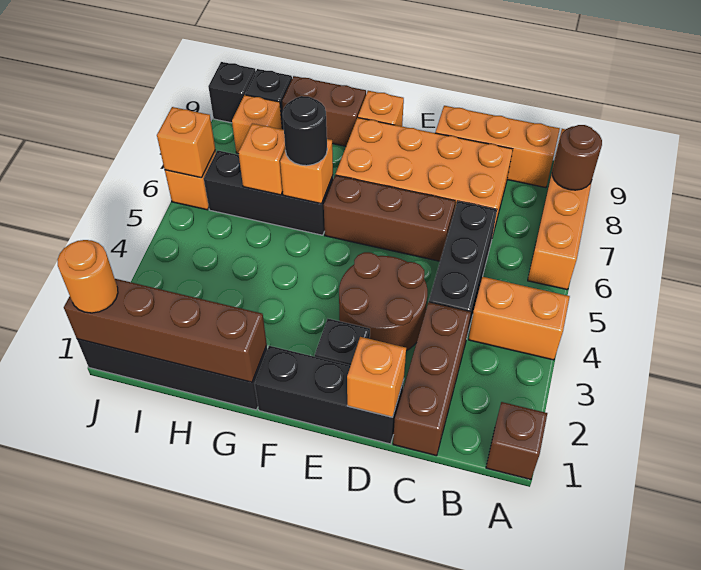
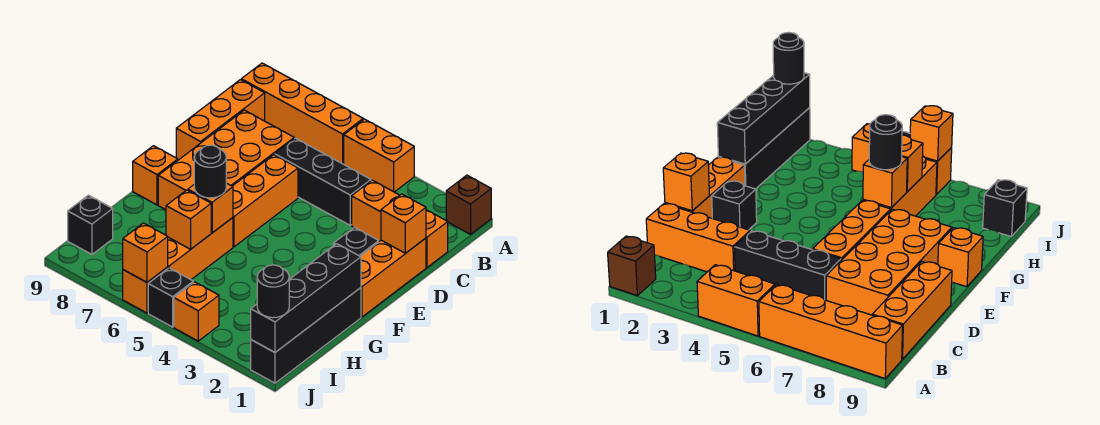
orange brick A4:B4 level 1 -> orange brick A4:A5 level 1
brown round brick A8 level 2 -> none
brown brick C1:C3 level 1 -> orange brick C1:C3 level 1
black brick D1:F1 level 1 -> orange brick D1:F1 level 1
brown round brick D3:E4 level 1 -> none
brown brick D6:F6 level 1 -> orange brick D6:F6 level 1
brown brick G1:J1 level 2 -> black brick G1:J1 level 2
black brick G6:I6 level 1 -> orange brick G6:I6 level 1
brown brick G9:H9 level 1 -> none
orange brick I8 level 1 -> orange brick J4 level 1
orange round brick J1 level 3 -> black round brick J1 level 3
black brick J9 level 1 -> black brick J5 level 1

